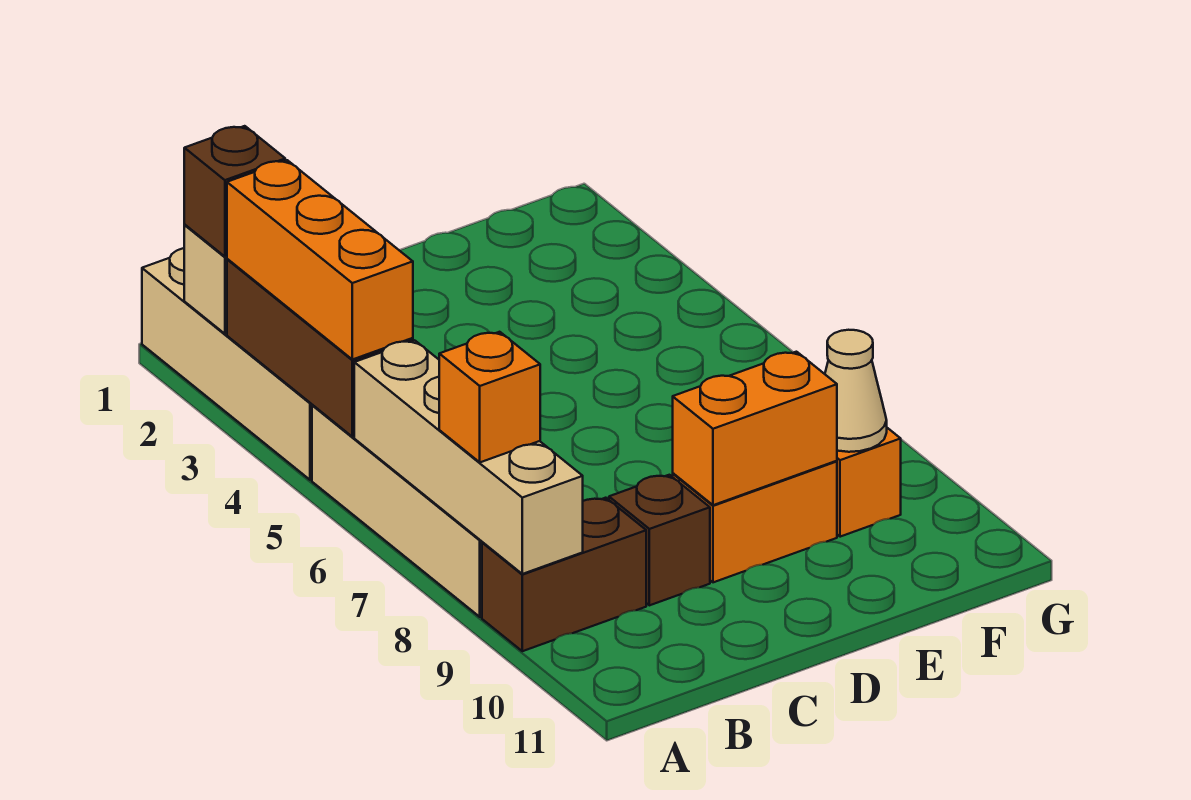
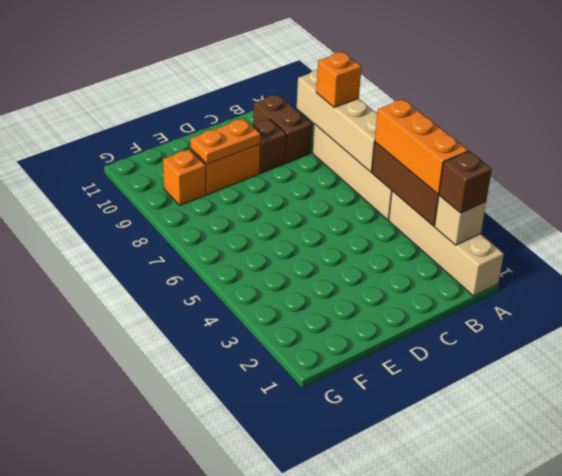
brown brick A9:B9 level 1 -> brown brick B9:B10 level 1
orange brick D9:E9 level 2 -> orange plate D9:E9 level 2
tan cone F9 level 2 -> none

